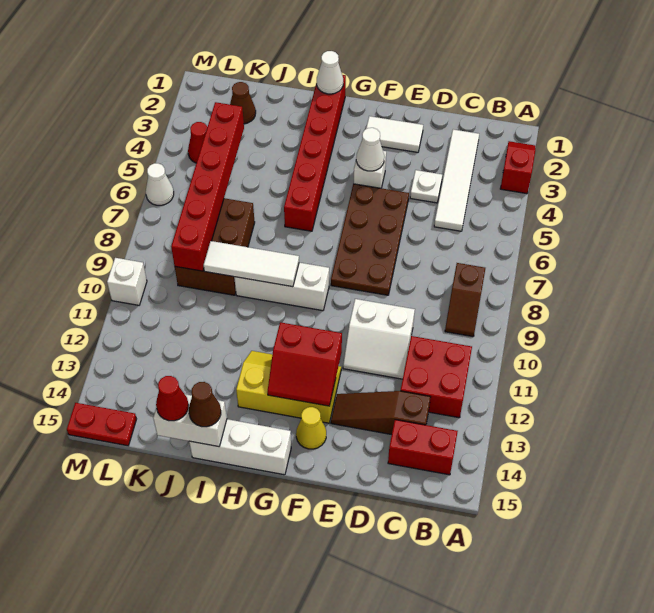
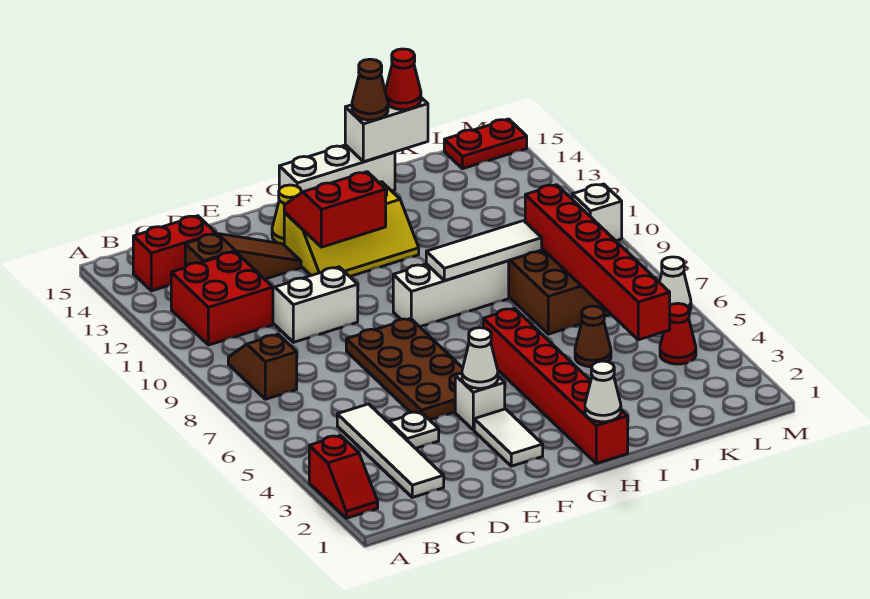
white tile E2:F2 level 1 -> white tile F2:F3 level 1
brown cone K2 level 1 -> brown cone J5 level 1

